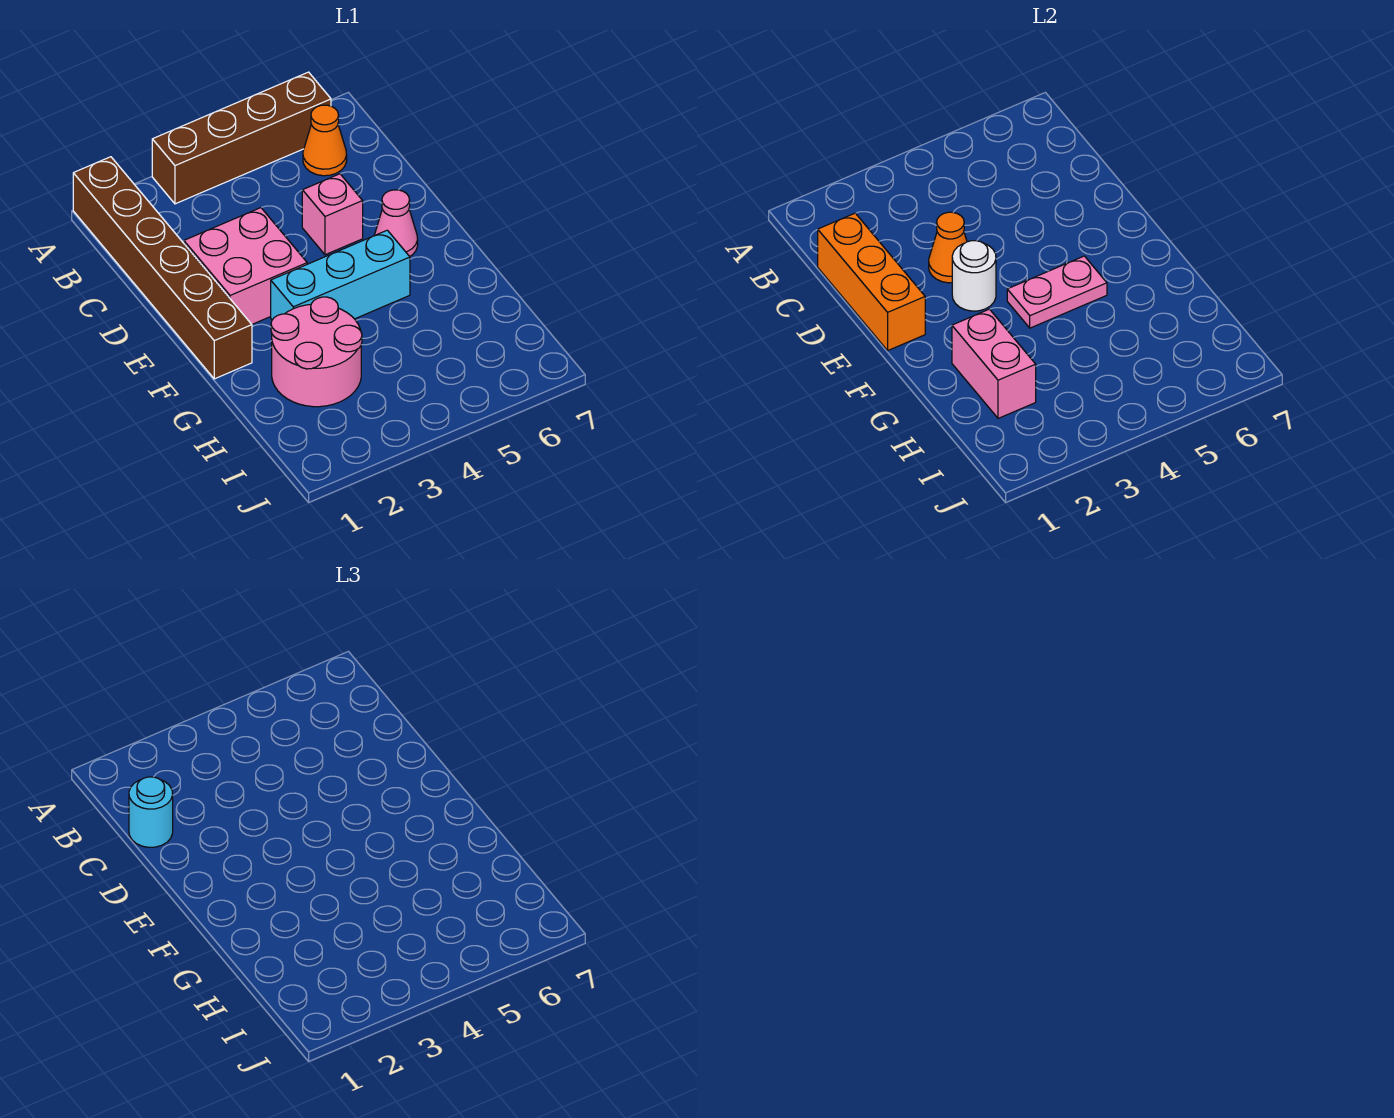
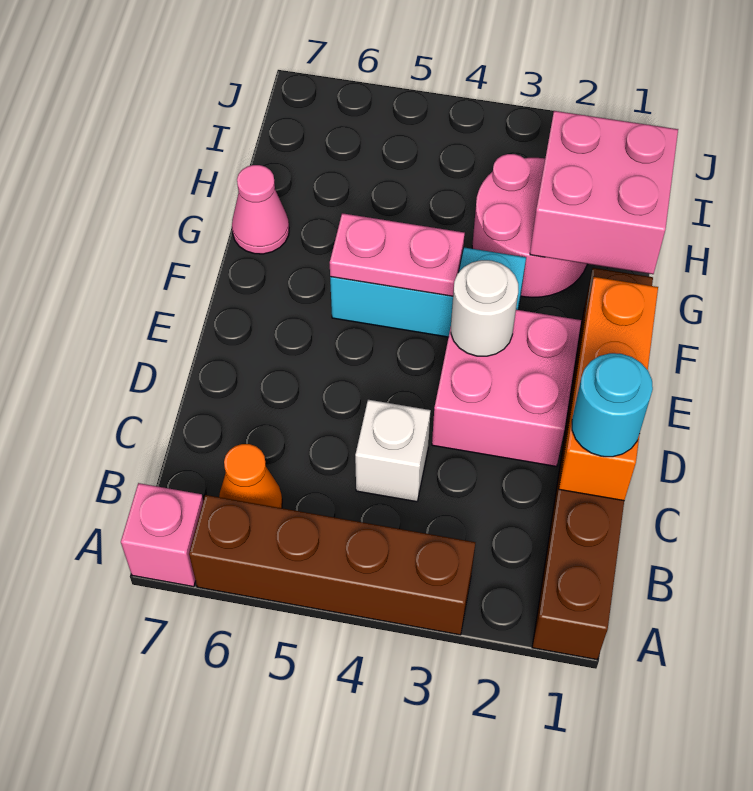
none -> white brick C4 level 1
orange cone D3 level 2 -> none
pink brick D5 level 1 -> pink brick A7 level 1
pink cone E6 level 1 -> pink cone G7 level 1
pink brick G2:H2 level 2 -> pink brick G1:H2 level 2

